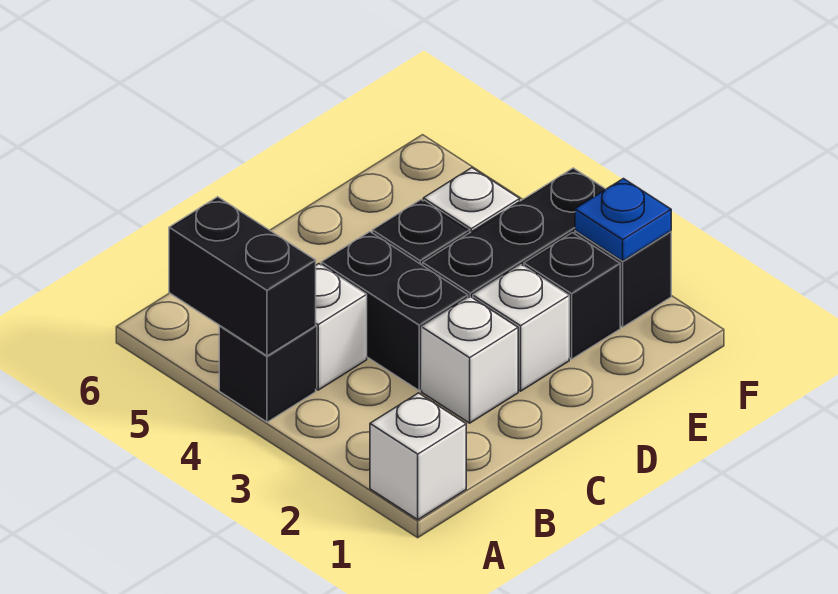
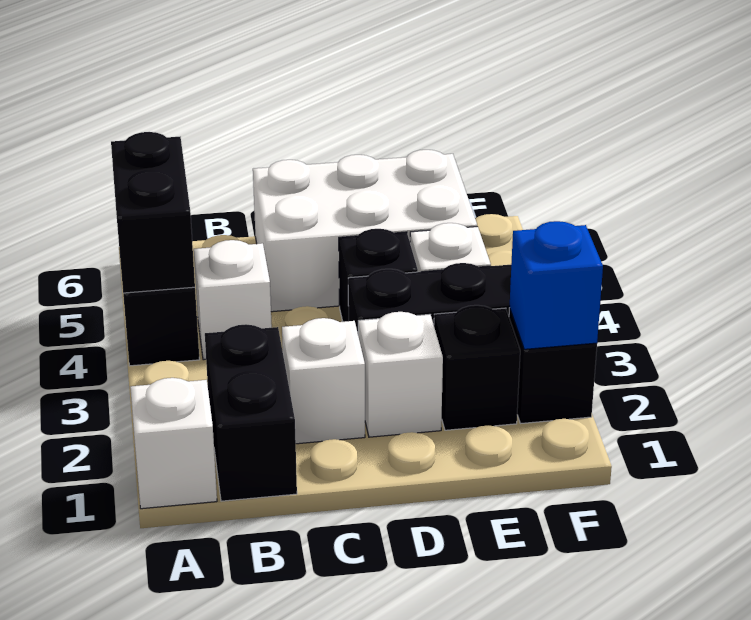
black brick C3:C4 level 1 -> black brick B1:B2 level 1
none -> white brick C5:E6 level 1
blue plate F2 level 2 -> blue brick F2 level 2

